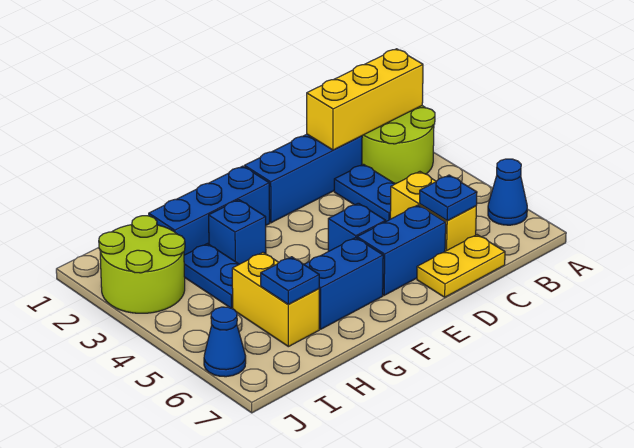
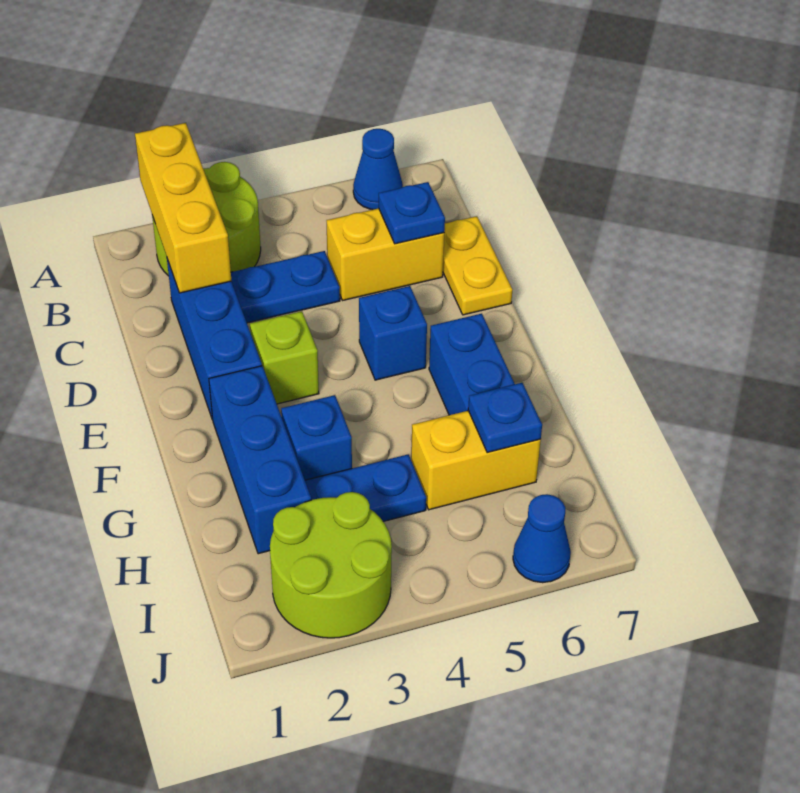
blue brick D6:E6 level 1 -> none
none -> lime brick E3 level 1

